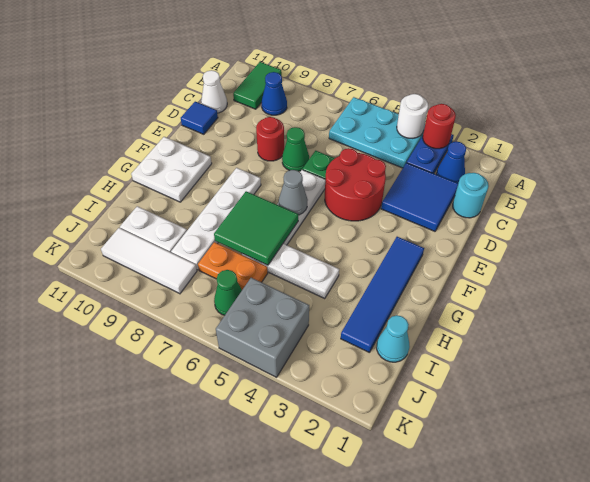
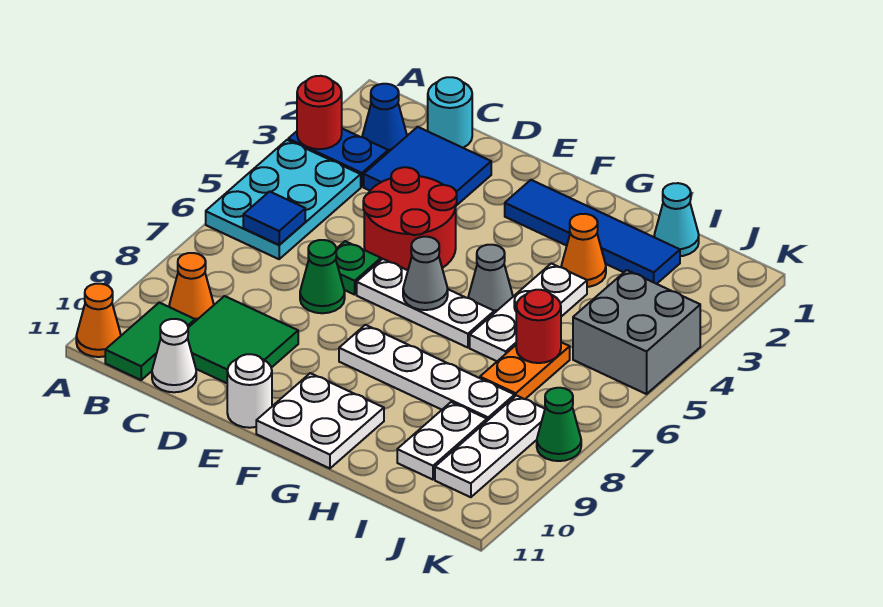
white round brick A4 level 2 -> white round brick E11 level 1
green tile A10:B10 level 1 -> green tile B10:B11 level 1
none -> orange cone A11 level 1
blue cone B9 level 1 -> orange cone B9 level 1
red round brick D8 level 1 -> red round brick I6 level 2
blue tile D11 level 1 -> blue tile B6 level 2
none -> grey cone G5 level 1
green tile G6:H7 level 2 -> green tile C9:D10 level 1
none -> orange cone H3 level 1
green cone J6 level 1 -> green cone K8 level 1
white tile J8:J10 level 1 -> white plate J8:J10 level 1

